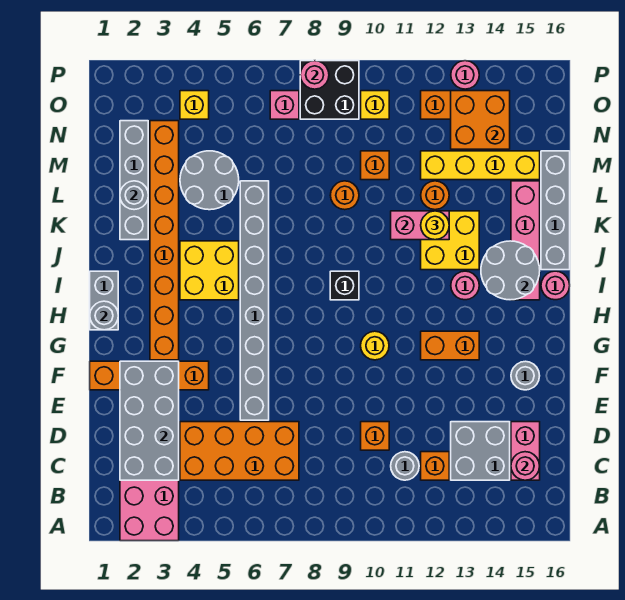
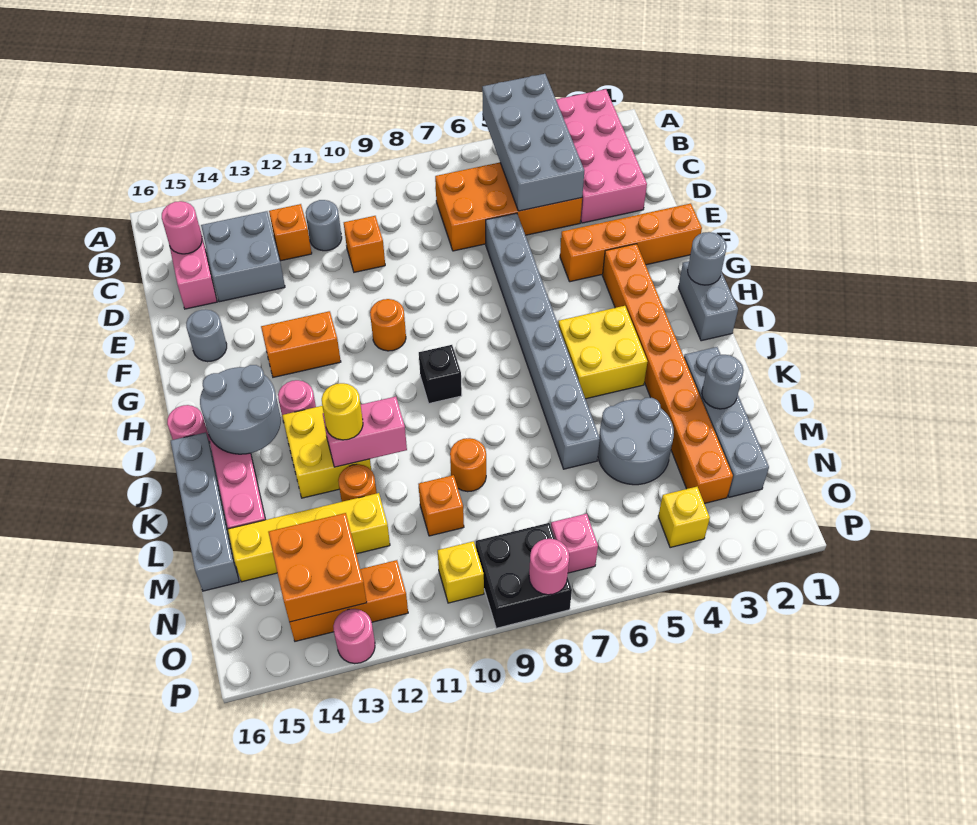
grey brick C2:F3 level 2 -> grey brick A4:D5 level 2
yellow round brick G10 level 1 -> orange round brick G10 level 1

